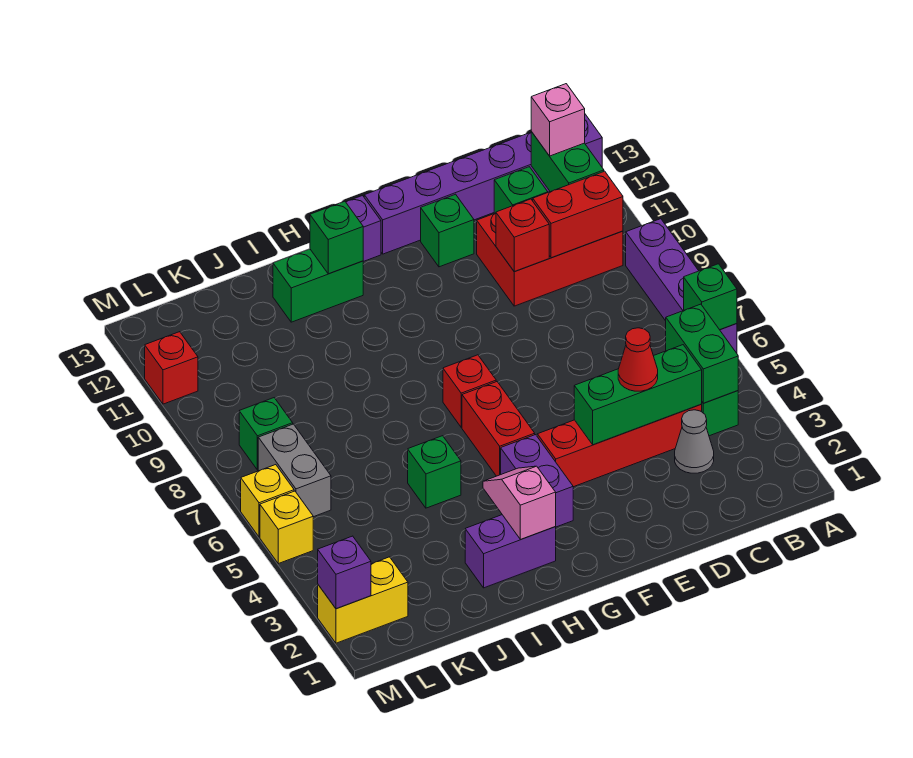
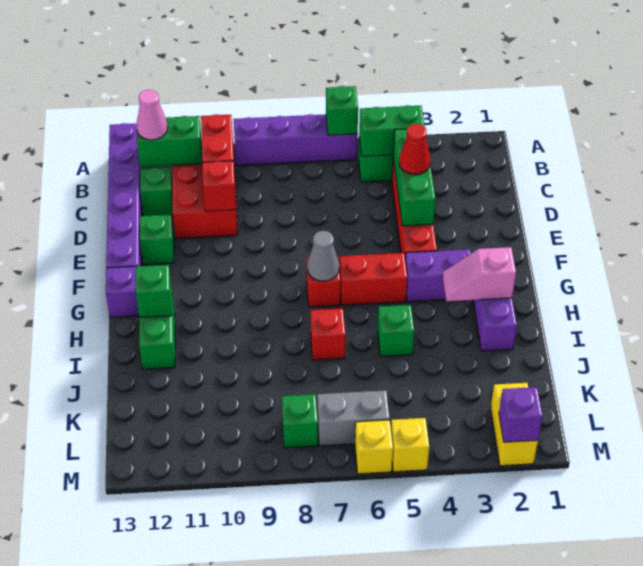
pink brick B12 level 3 -> pink cone B12 level 3
grey cone C3 level 1 -> grey cone G7 level 2
red brick M11 level 1 -> red brick I7 level 1

